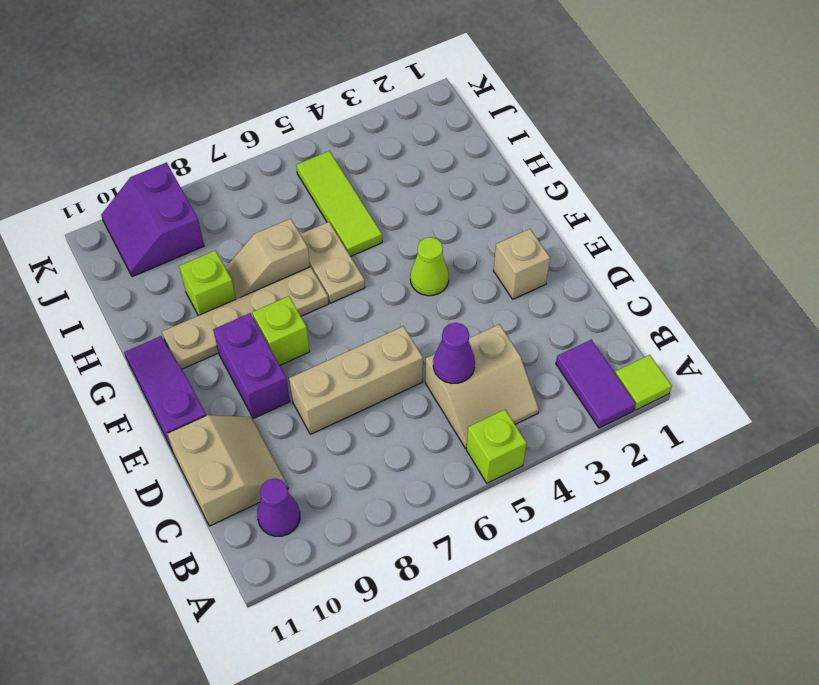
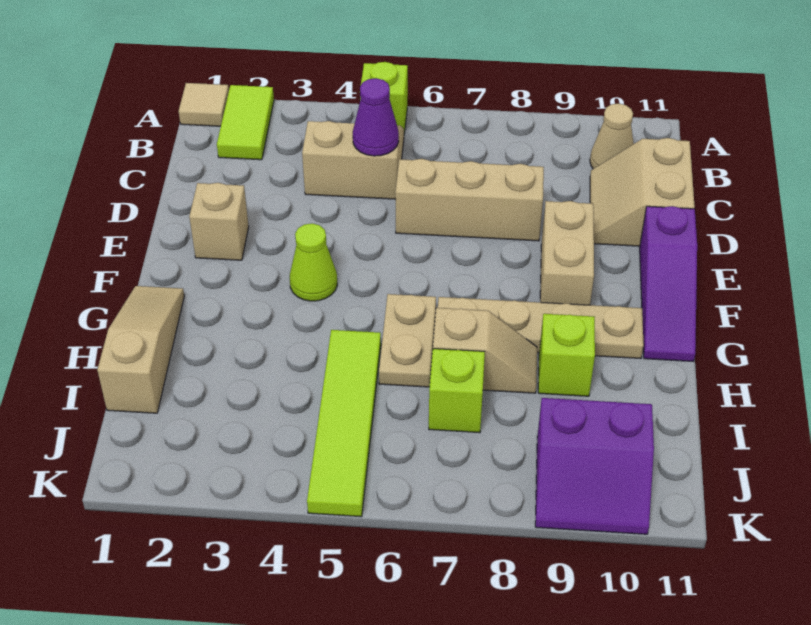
lime tile A1 level 1 -> tan tile A1 level 1
purple tile A2:B2 level 1 -> lime tile A2:B2 level 1
purple cone B10 level 1 -> tan cone B10 level 1
purple brick E9:F9 level 1 -> tan brick E9:F9 level 1
lime brick F8 level 1 -> lime brick I7 level 1
none -> tan slope G1:I1 level 1 top I
lime tile H5:J5 level 1 -> lime tile H5:K5 level 1
purple slope J9:K10 level 1 top 9 -> purple slope J9:K10 level 1 top J

